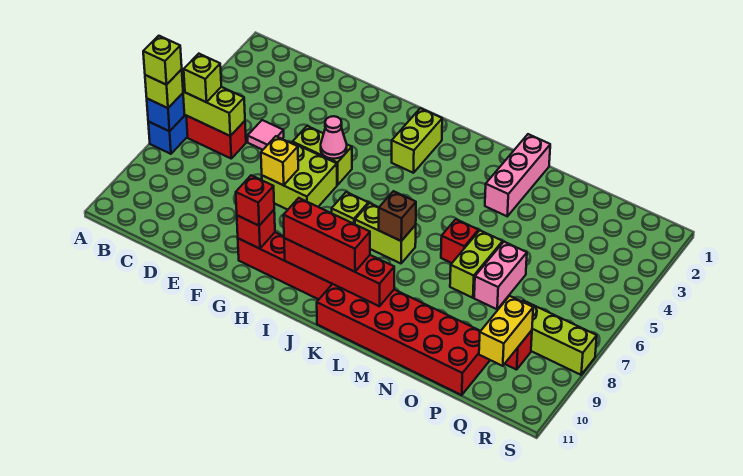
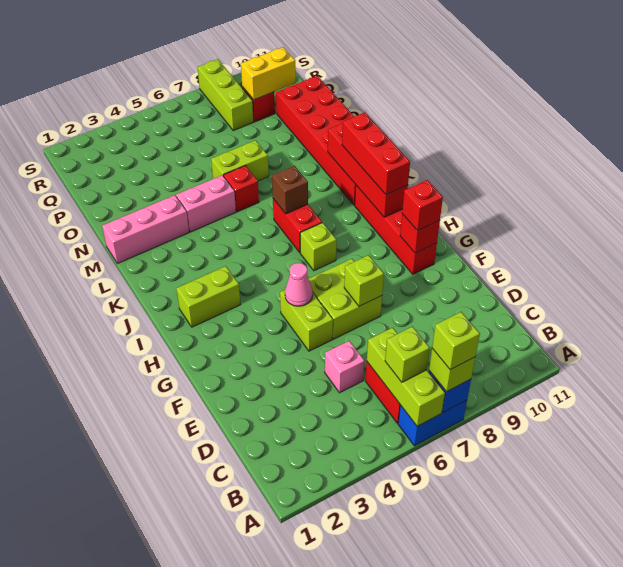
pink tile D5 level 1 -> pink brick D5 level 1
yellow brick F7 level 2 -> lime brick F7 level 2
lime brick J7:K7 level 1 -> red brick J7:K7 level 1
pink brick O6:O7 level 1 -> pink brick M4:M5 level 1

